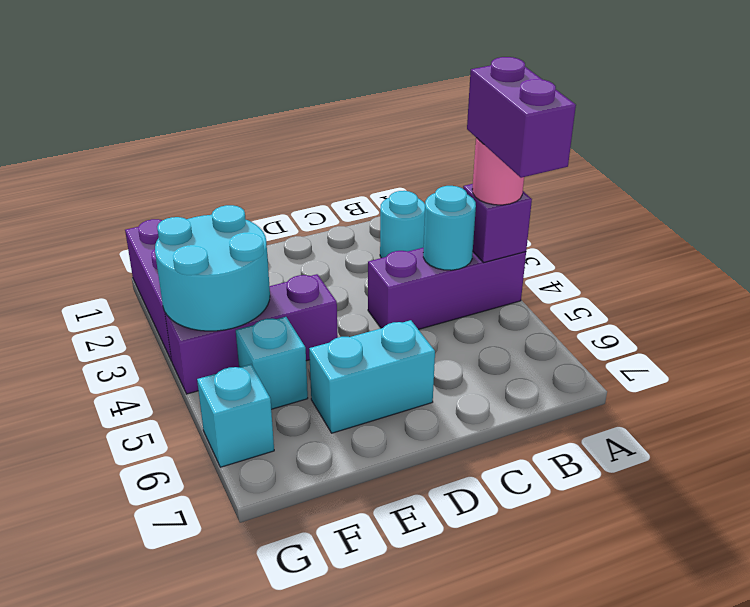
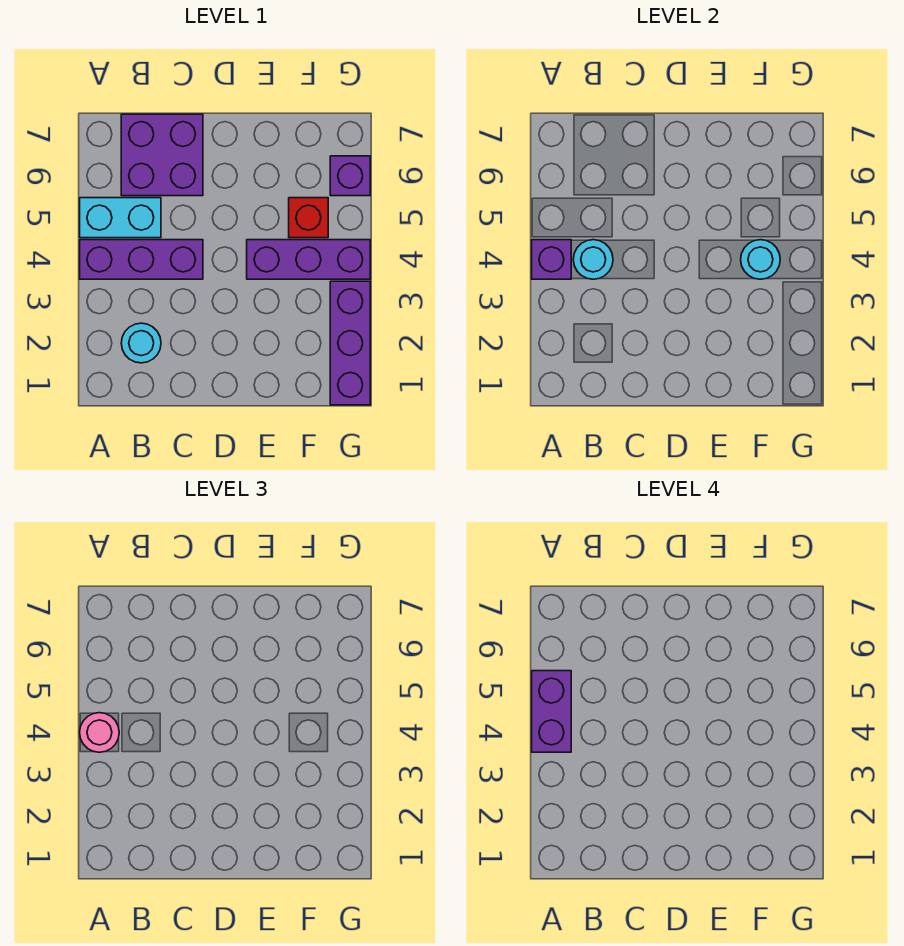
none -> purple brick B6:C7 level 1
cyan brick D6:E6 level 1 -> cyan brick A5:B5 level 1
cyan round brick F3:G4 level 2 -> cyan round brick F4 level 2
cyan brick F5 level 1 -> red brick F5 level 1
cyan brick G6 level 1 -> purple brick G6 level 1

